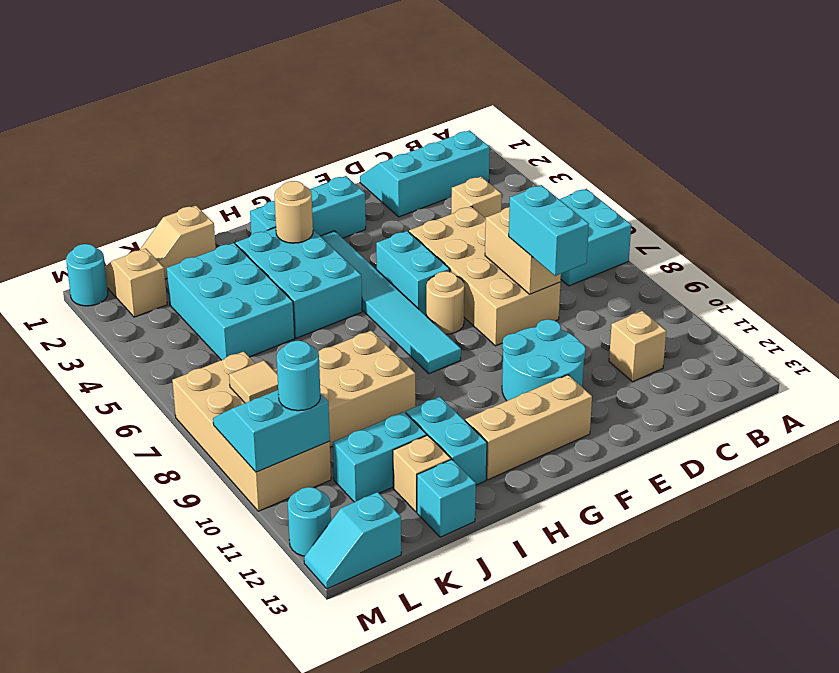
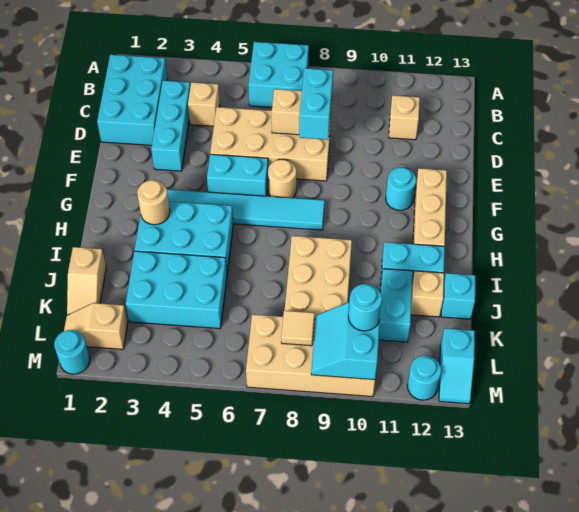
cyan slope B1:D2 level 1 top 2 -> cyan brick B1:D2 level 1
cyan brick D8:D9 level 3 -> cyan brick D8:E8 level 3
cyan round brick E10:F11 level 1 -> cyan round brick F11 level 1
cyan brick F2:H2 level 1 -> cyan brick C3:E3 level 1

